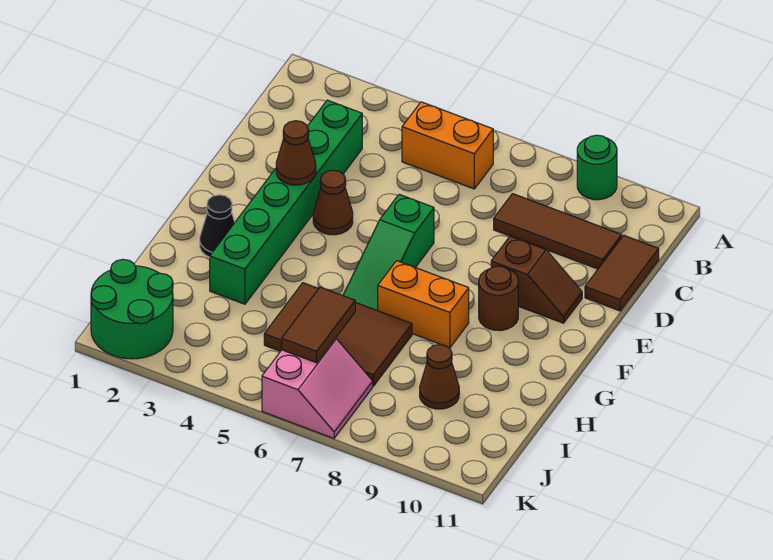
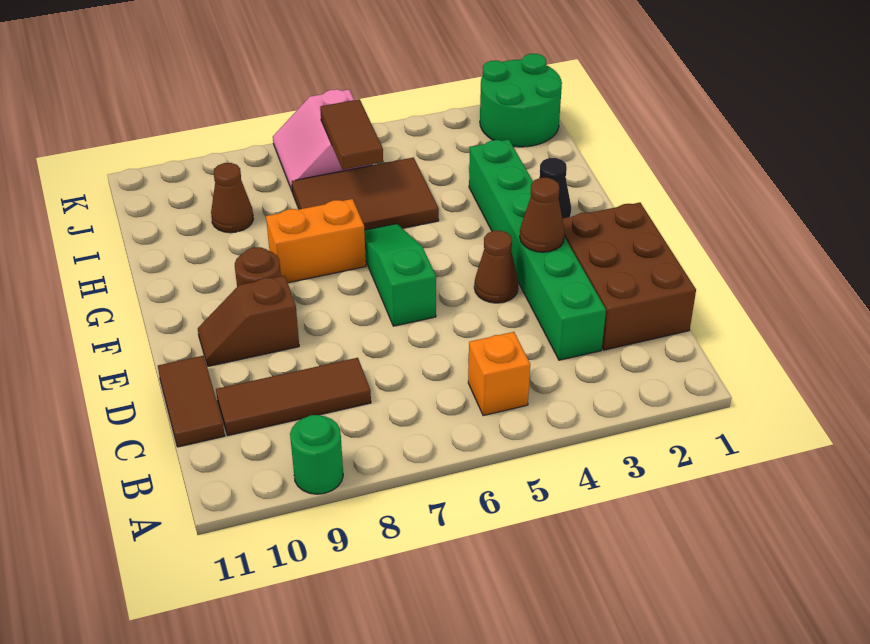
orange brick B5:B6 level 1 -> orange brick B5 level 1
none -> brown brick C1:E2 level 1

